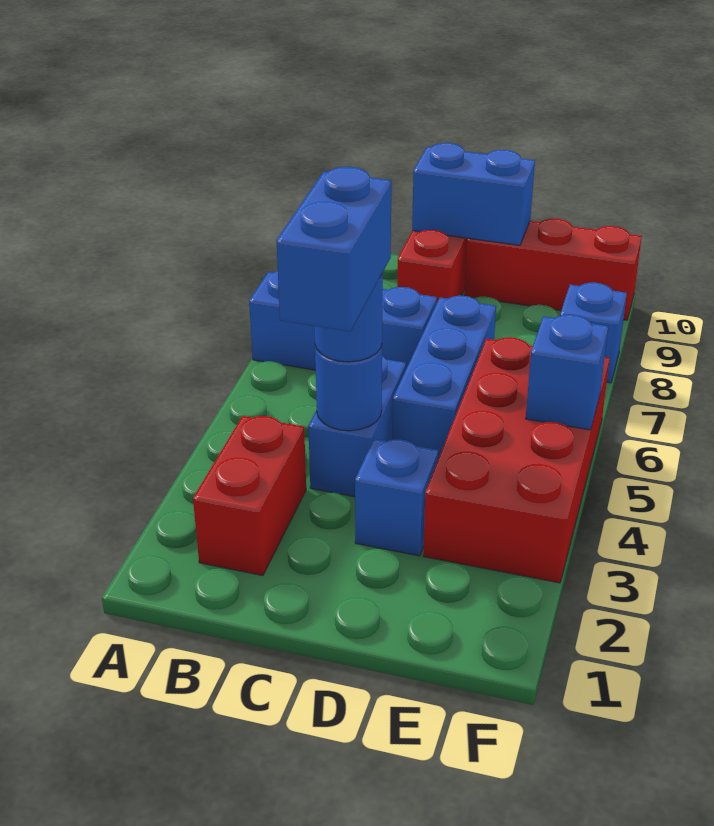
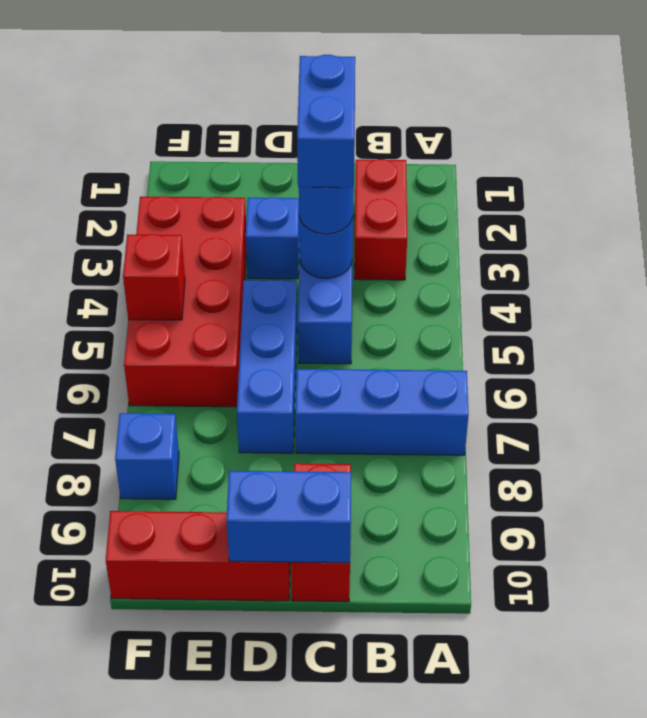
blue brick F5 level 2 -> red brick F5 level 2

